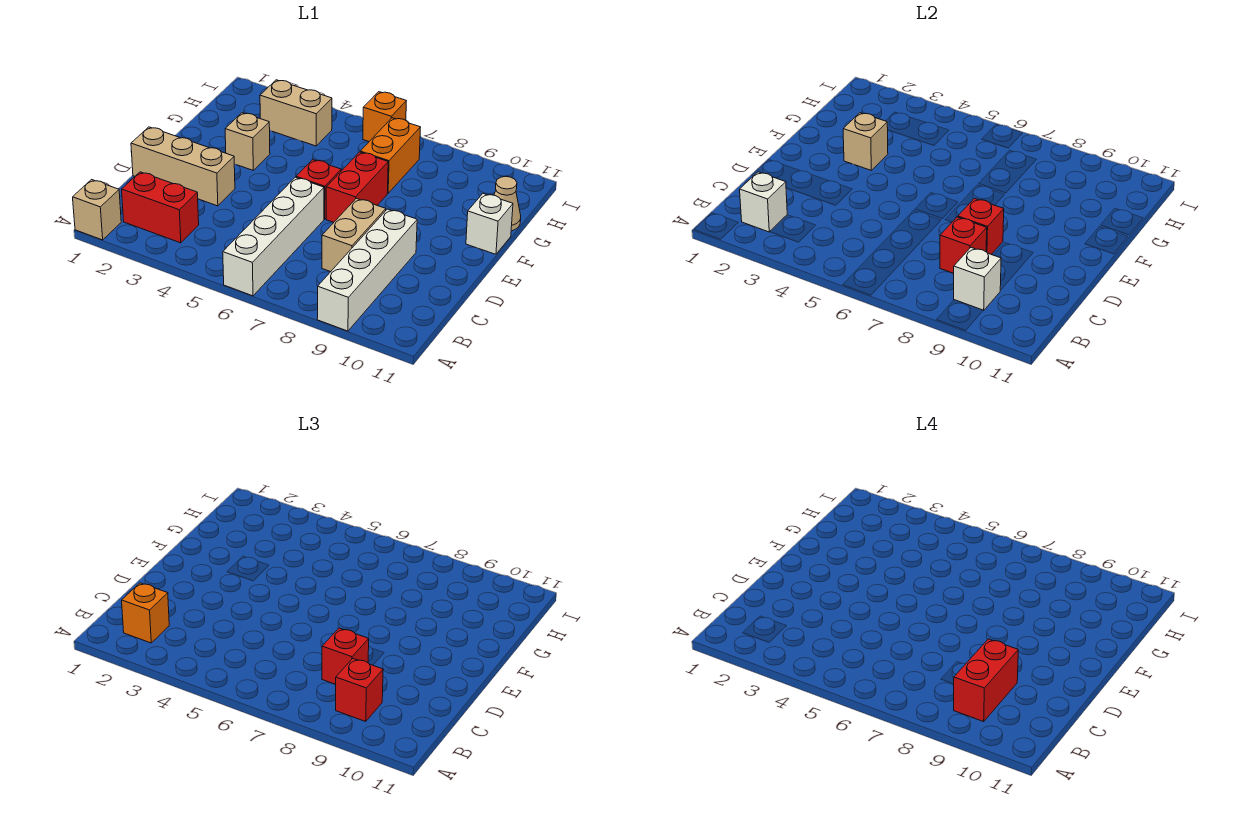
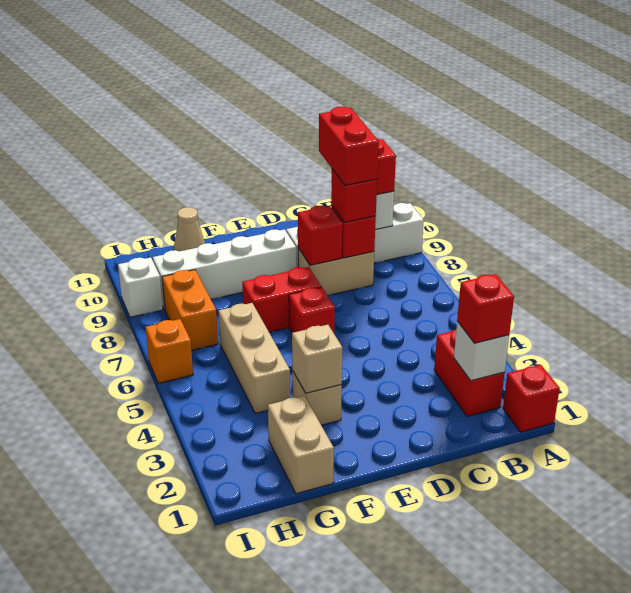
tan brick A1 level 1 -> red brick A1 level 1
white brick A6:D6 level 1 -> white brick E9:H9 level 1
orange brick B2 level 3 -> red brick B2 level 3
red brick B9:C9 level 4 -> red brick C8:C9 level 4
tan brick D1:D3 level 1 -> tan brick G4:G6 level 1
white brick F11 level 1 -> white brick I9 level 1
orange brick G7:H7 level 1 -> orange brick H7:H8 level 1
tan brick H3:H4 level 1 -> tan brick G1:G2 level 1

